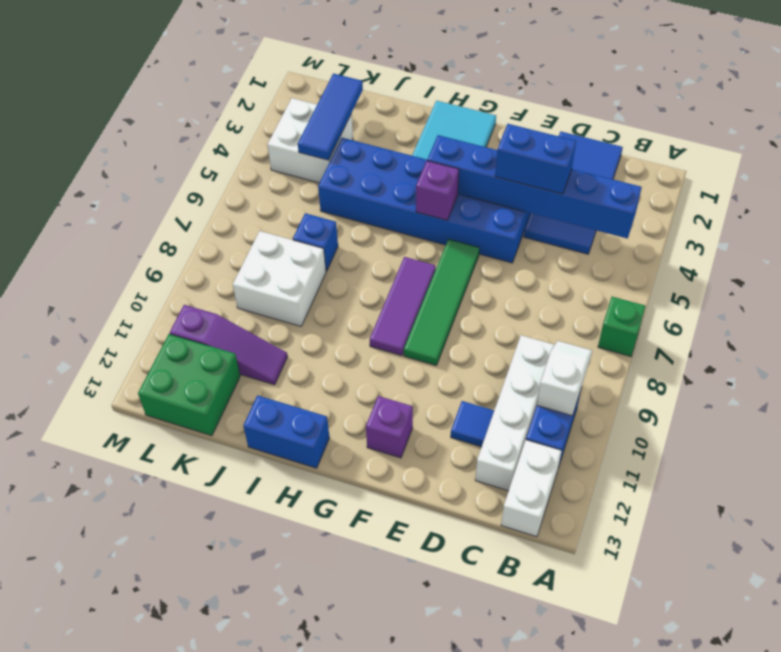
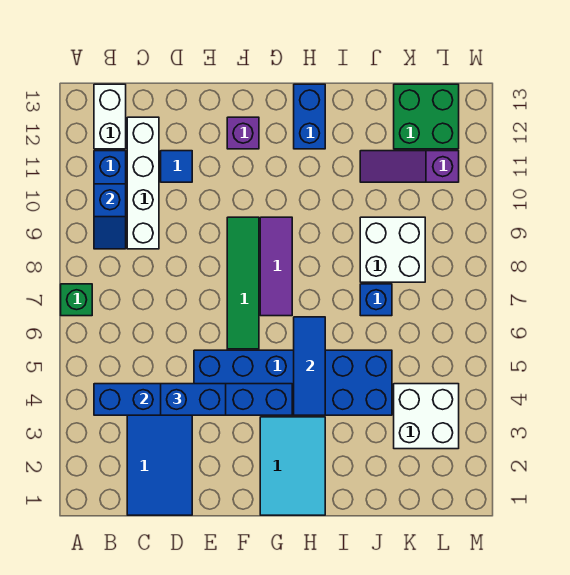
white slope B9:B10 level 2 top 10 -> blue slope B9:B10 level 2 top 10
purple brick G5 level 2 -> none
blue brick H13:I13 level 1 -> blue brick H12:H13 level 1
blue tile K2:K4 level 2 -> blue tile H4:H6 level 2

